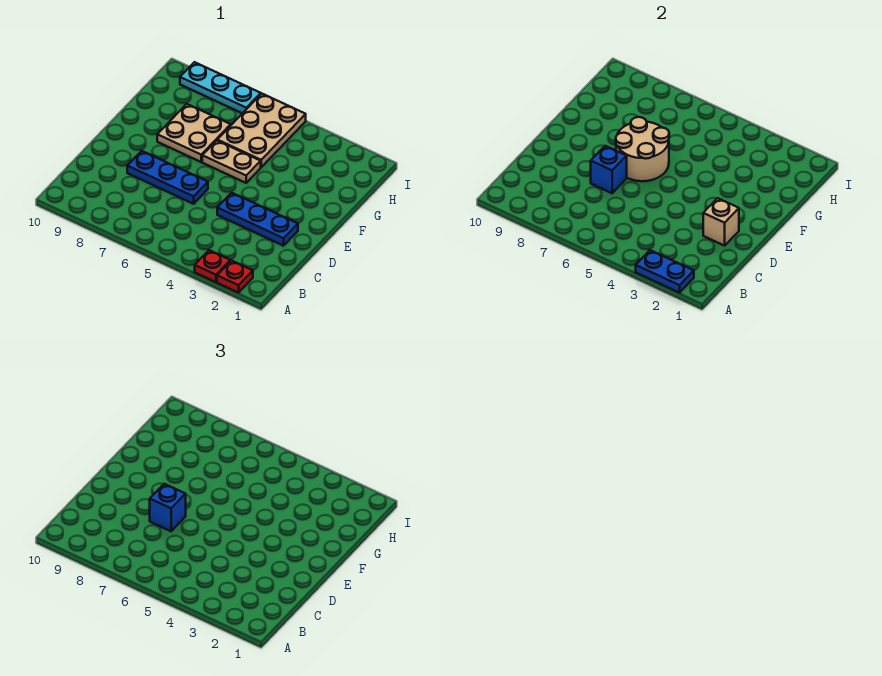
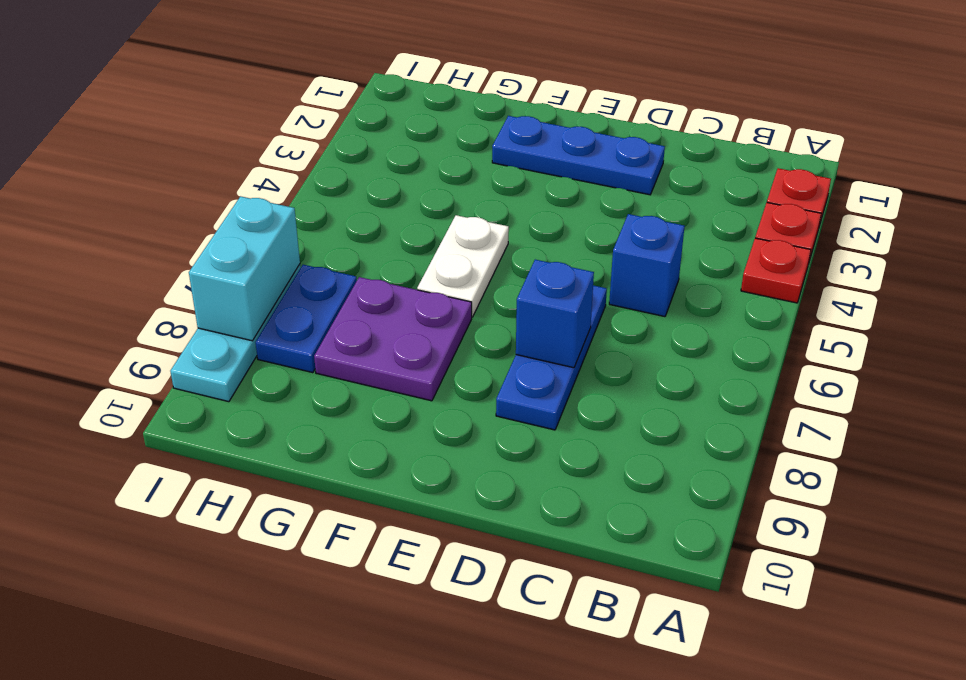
blue plate A2:A3 level 2 -> blue plate H7:H8 level 1
none -> red plate A4 level 1
blue plate D2:D4 level 1 -> blue plate D2:F2 level 1
tan brick D2 level 2 -> none
blue brick D7 level 3 -> blue brick C5 level 1
tan round brick E6:F7 level 2 -> none
tan plate F5:F6 level 1 -> white plate F5:F6 level 1
tan plate F7:G8 level 1 -> purple plate F7:G8 level 1
tan plate G5:I6 level 1 -> none
none -> cyan brick I7:I8 level 2

